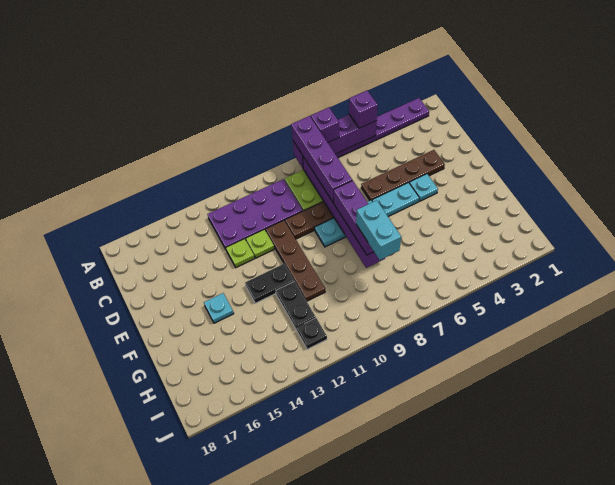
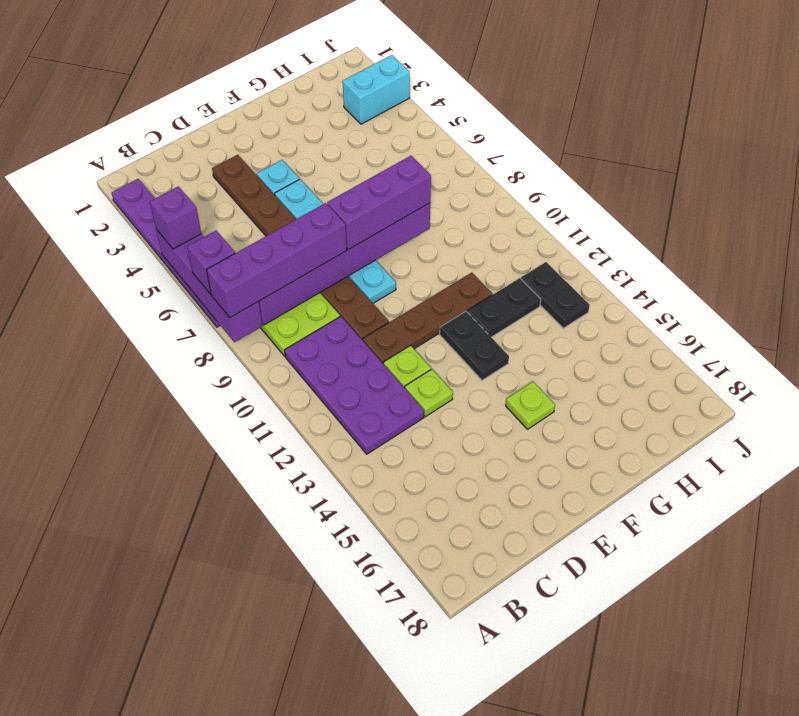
cyan plate F15 level 1 -> lime plate F15 level 1
cyan brick G8:H8 level 4 -> cyan brick I3:J3 level 1
black plate I12 level 1 -> black plate I12:I13 level 1

